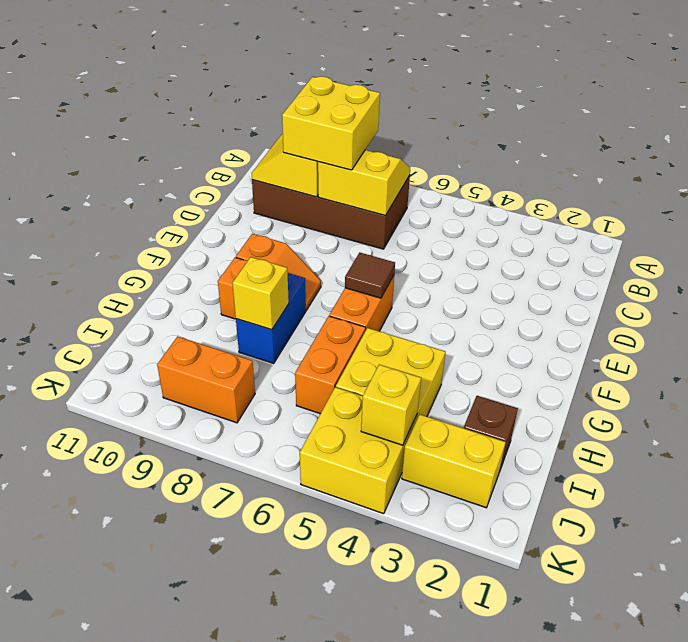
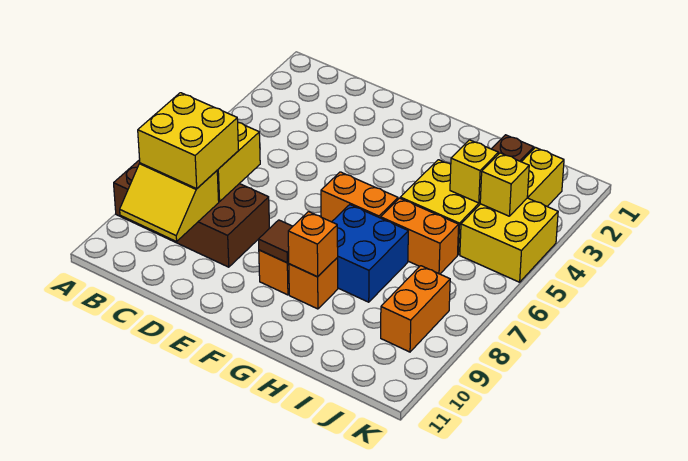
brown brick B7:C10 level 1 -> brown brick A8:D9 level 1
brown tile F6 level 2 -> brown tile F9 level 2
blue brick G8:H8 level 1 -> blue brick G7:H8 level 1
none -> orange brick G9 level 2
yellow brick H8 level 2 -> yellow brick I4 level 2

